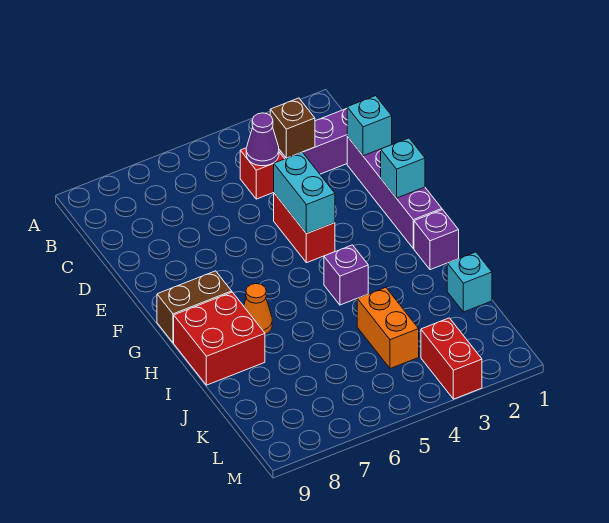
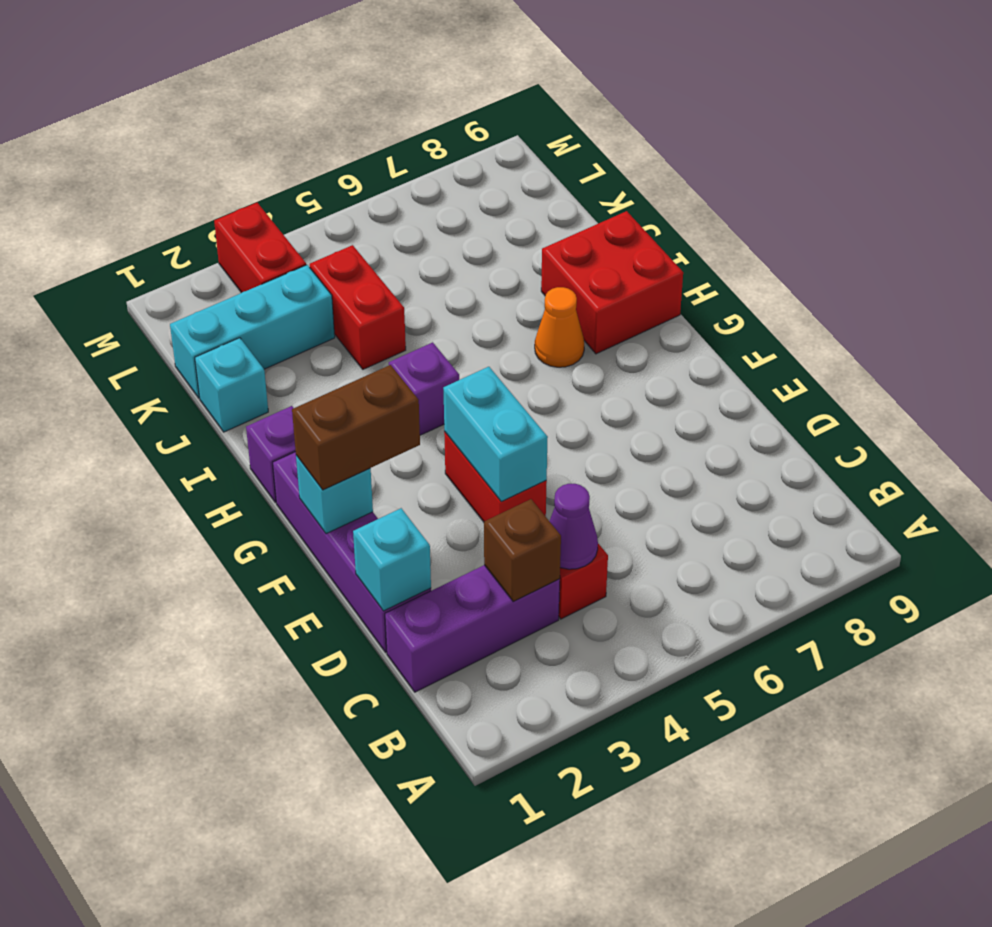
brown brick G8:G9 level 1 -> brown brick F1:F2 level 3
orange brick J4:K4 level 1 -> red brick J4:K4 level 1
none -> cyan brick K1:K3 level 1

